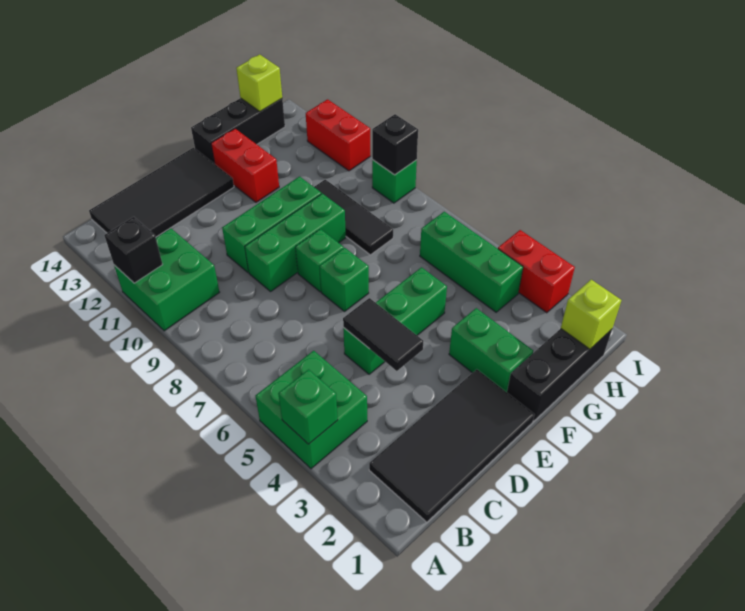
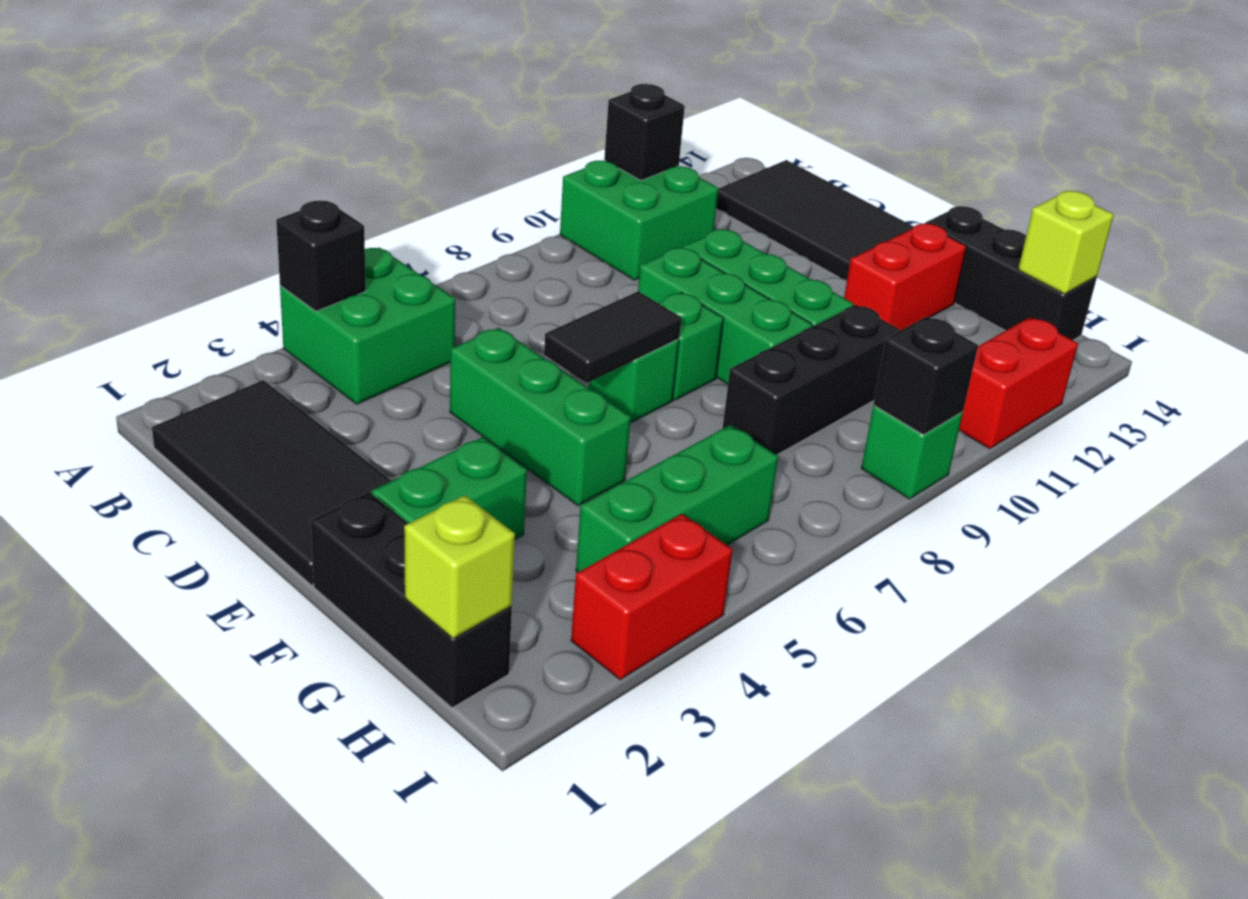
green brick A4 level 2 -> black brick A4 level 2
black tile D4:D5 level 2 -> black tile E6:E7 level 2
black tile G8:G10 level 1 -> black brick G8:G10 level 1

